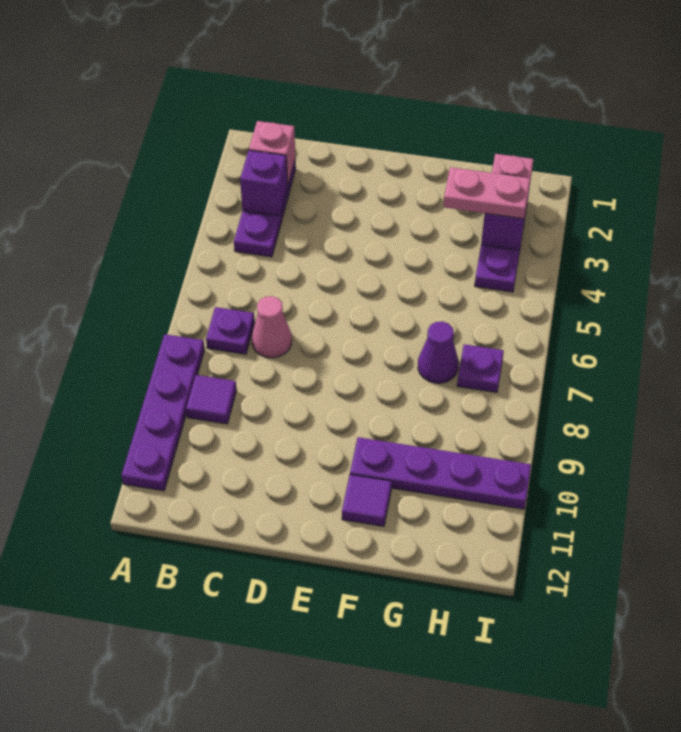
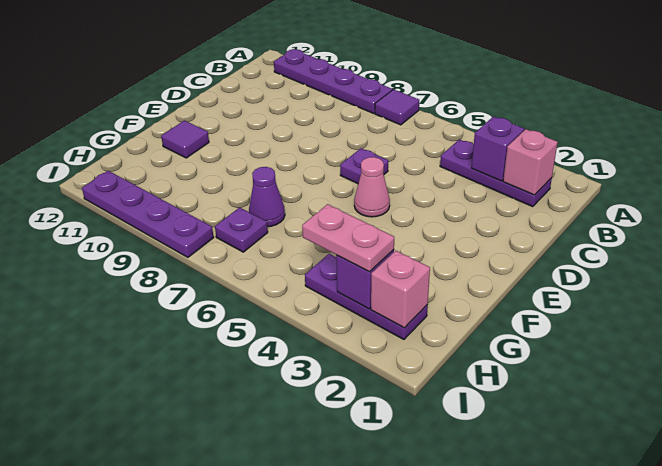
purple plate B7 level 1 -> purple plate D6 level 1
purple tile B9 level 1 -> purple tile A7 level 1
pink cone C7 level 1 -> pink cone E5 level 1
purple plate F10:I10 level 1 -> purple plate I8:I11 level 1
pink plate G3:H3 level 3 -> pink plate H3:H4 level 3

